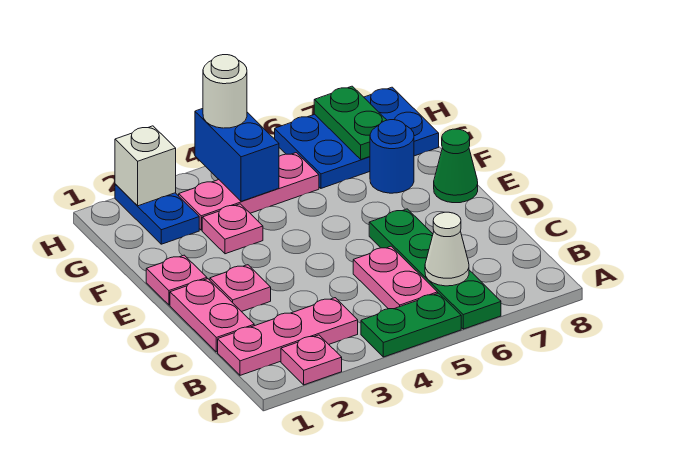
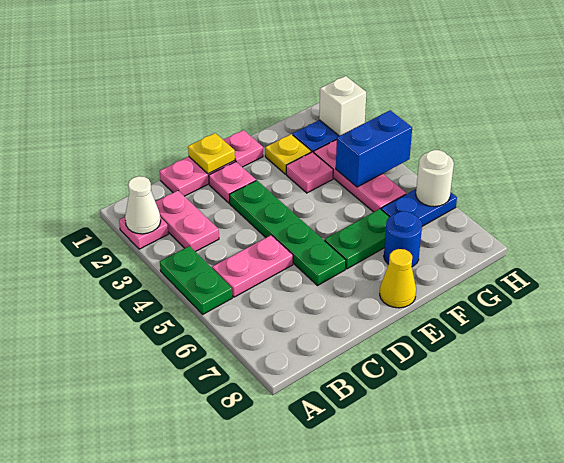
green plate A6:D6 level 1 -> green plate D3:D6 level 1
pink plate B1:B3 level 1 -> pink plate B2:B3 level 1
white cone B6 level 2 -> white cone A2 level 2
none -> yellow plate D1 level 2
green cone E8 level 1 -> yellow cone E8 level 1
none -> yellow plate F2 level 1
blue plate G6:H8 level 1 -> blue plate G6:H6 level 1
green plate G7:H7 level 2 -> green plate E6:F6 level 1
white round brick H4 level 3 -> white round brick H6 level 2

